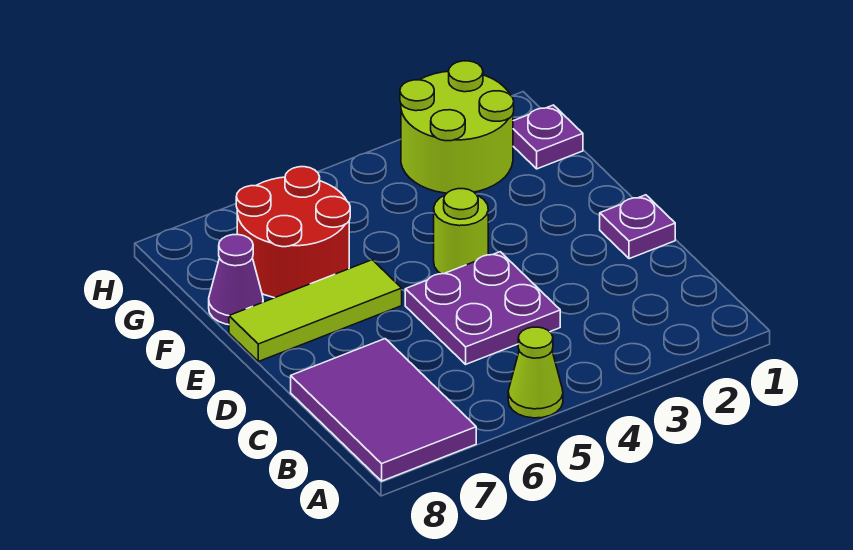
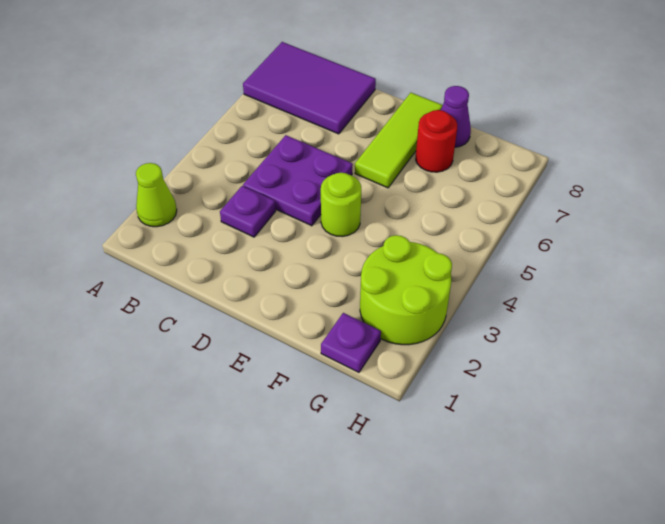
lime cone A5 level 1 -> lime cone A2 level 1
purple plate D1 level 1 -> purple plate C3 level 1
red round brick F6:G7 level 1 -> red round brick F7 level 1

